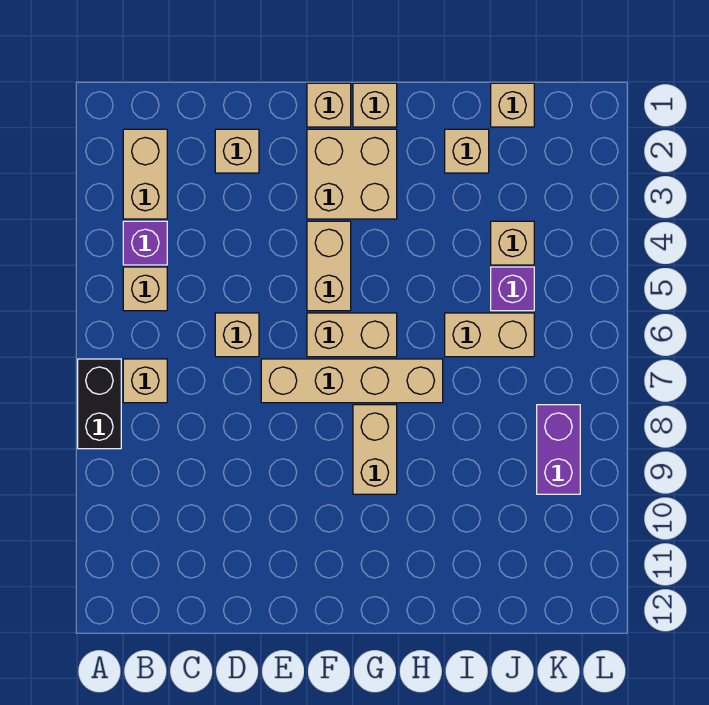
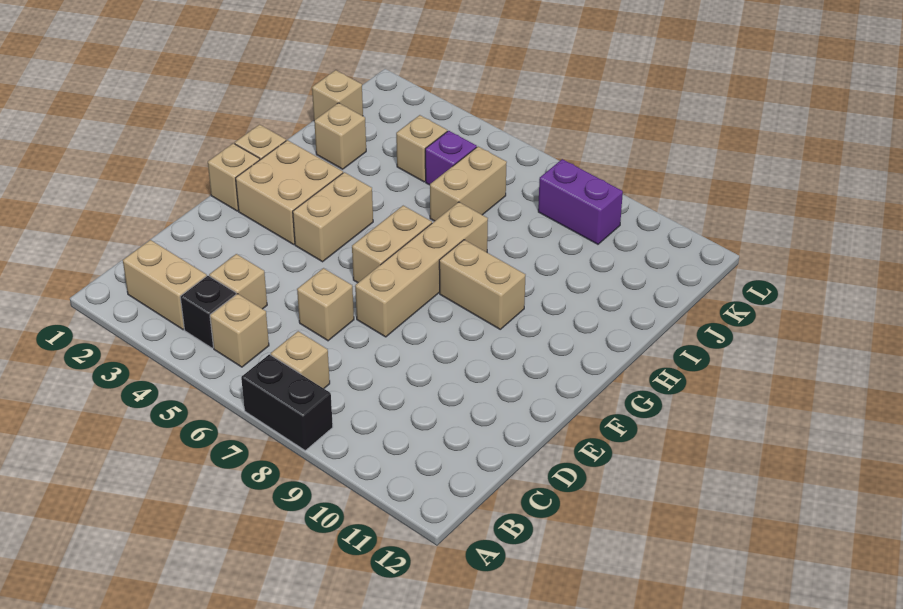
purple brick B4 level 1 -> black brick B4 level 1
tan brick D2 level 1 -> tan brick C4 level 1
tan brick F4:F5 level 1 -> tan brick F4:G4 level 1

